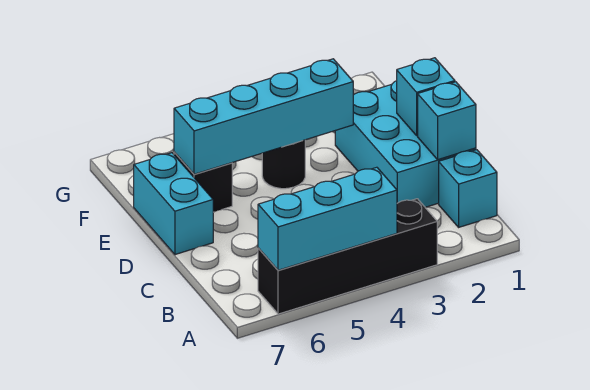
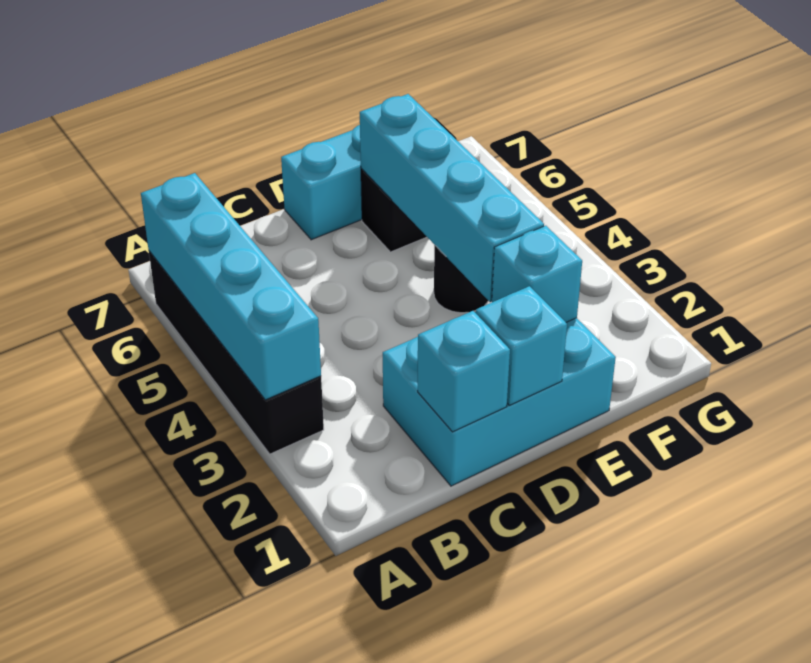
cyan brick A4:A6 level 2 -> cyan brick A3:A6 level 2
cyan brick B1 level 1 -> cyan brick E2 level 2

